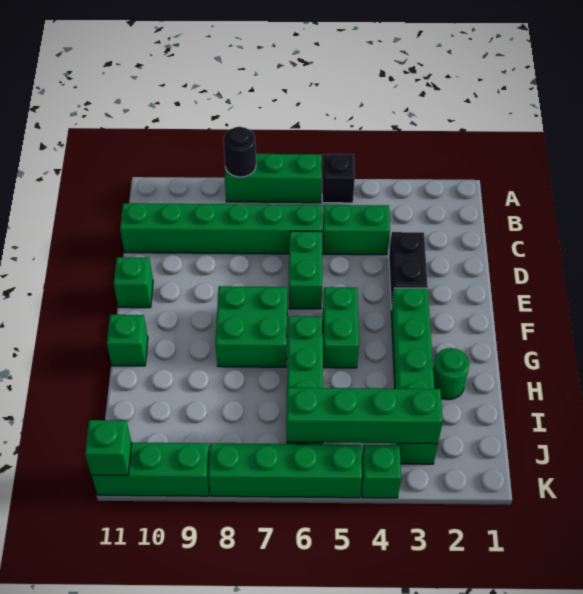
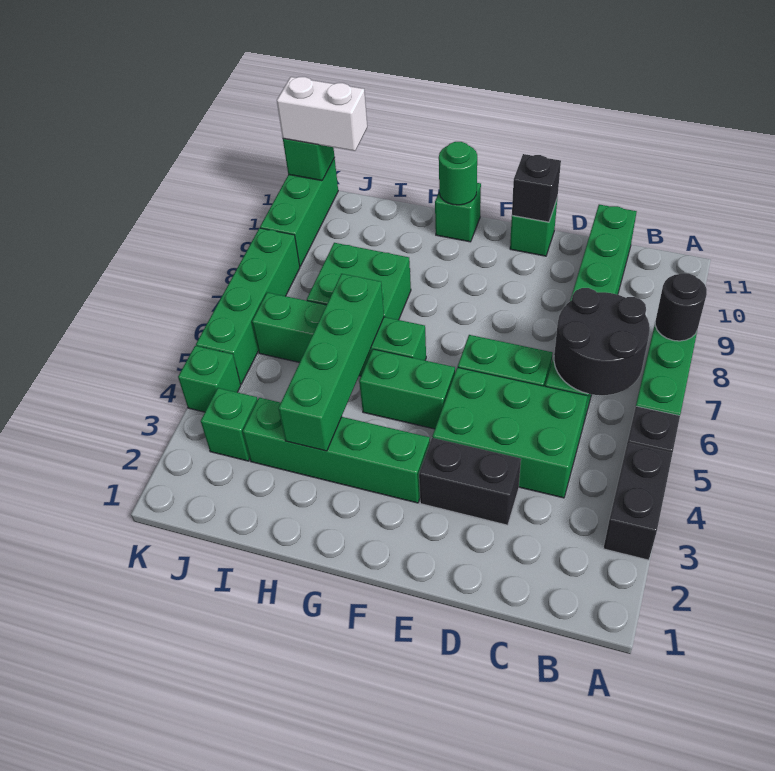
none -> black brick A3:A4 level 1
none -> black round brick B6:C7 level 2
green brick C4:C5 level 1 -> green brick C4:E5 level 1
none -> black brick E11 level 2
green brick F7:G8 level 1 -> green brick H7:I8 level 1
green round brick H2 level 1 -> green round brick G11 level 2
green brick J3:J6 level 2 -> green brick H3:H6 level 2
none -> white brick J11:K11 level 3

